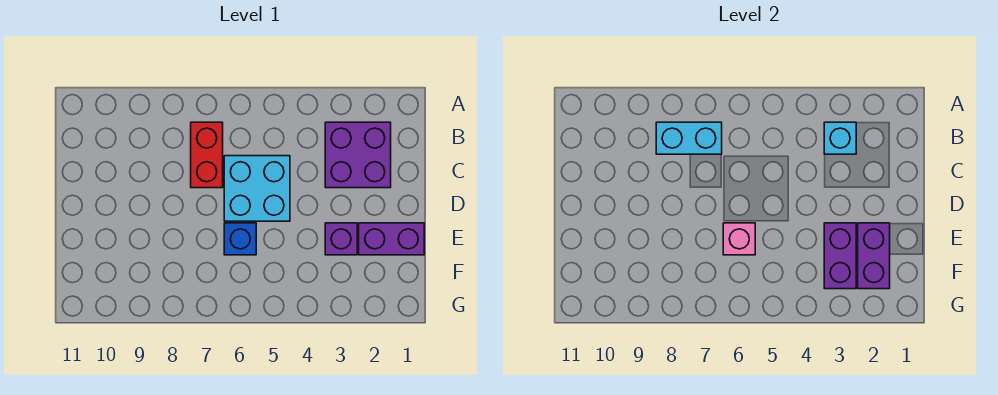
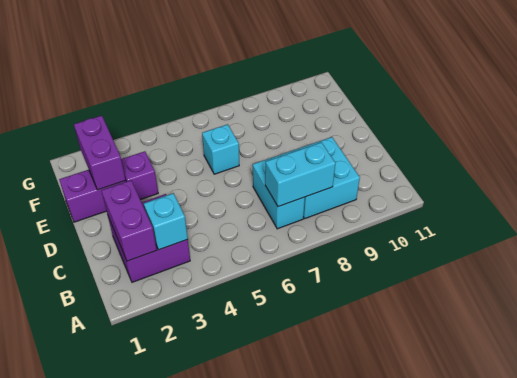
red brick B7:C7 level 1 -> cyan brick B7:C7 level 1
cyan brick C5:D6 level 1 -> cyan brick B8:C9 level 1
purple brick E3:F3 level 2 -> purple brick B2:C2 level 2
blue brick E6 level 1 -> cyan brick E6 level 1
pink brick E6 level 2 -> none

